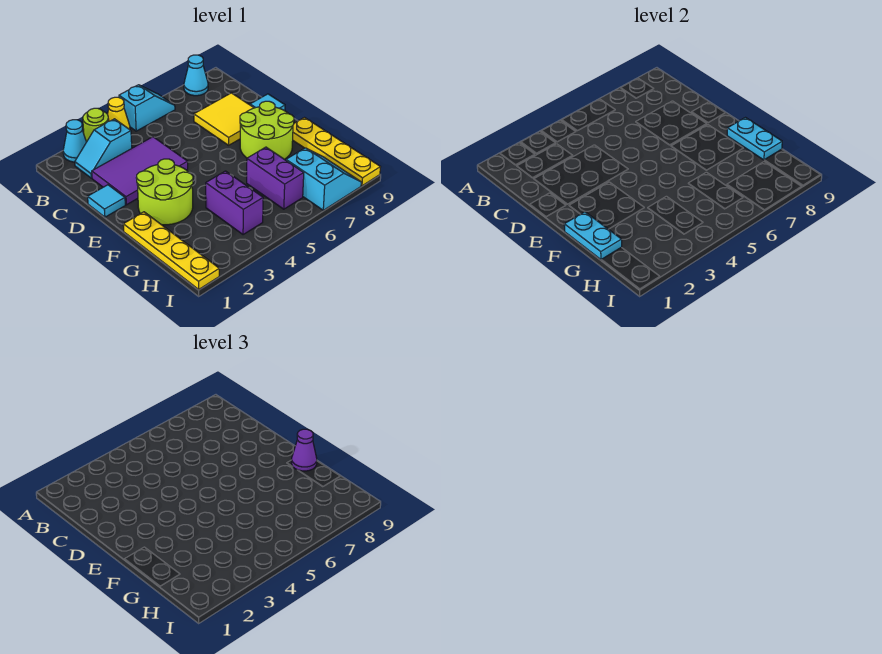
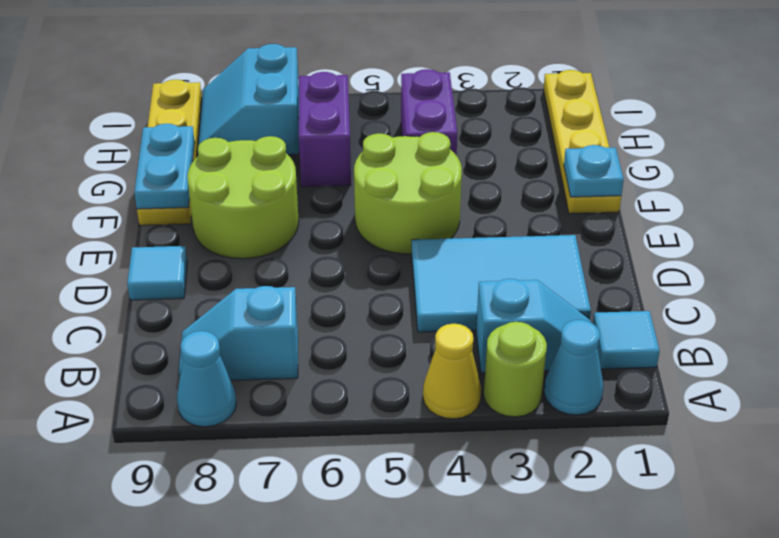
cyan slope A5:A6 level 1 top 5 -> cyan slope B7:B8 level 1 top 7
purple tile C2:D4 level 1 -> cyan tile C2:D4 level 1
yellow tile C7:D8 level 1 -> none
cyan tile D1 level 1 -> cyan tile B1 level 1
lime round brick E2:F3 level 1 -> lime round brick E4:F5 level 1
cyan plate F1:G1 level 2 -> cyan plate F1 level 2
purple cone F9 level 3 -> none

